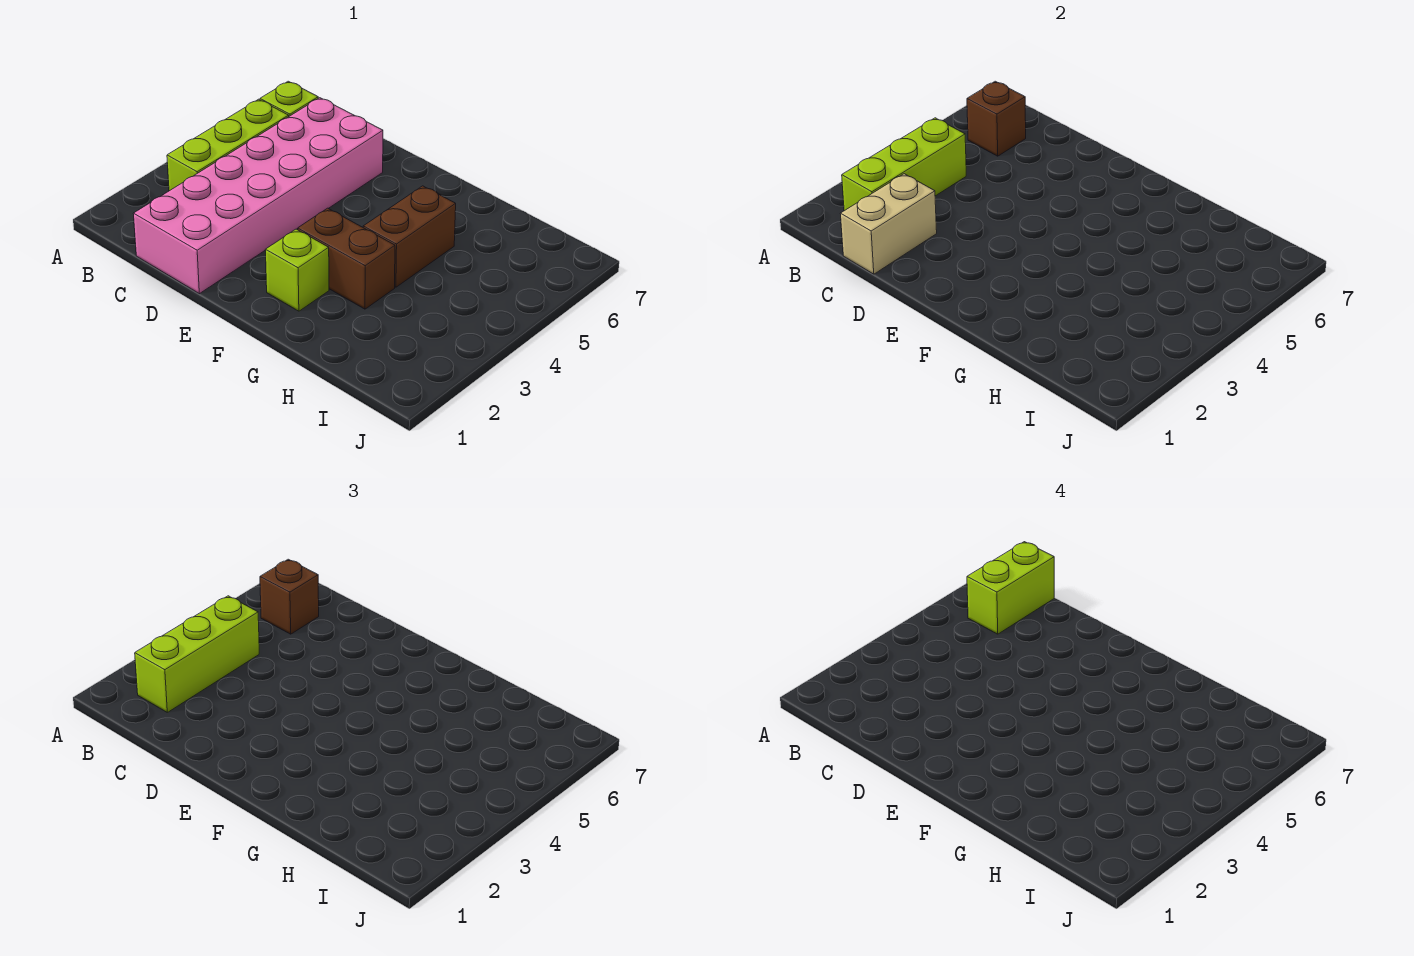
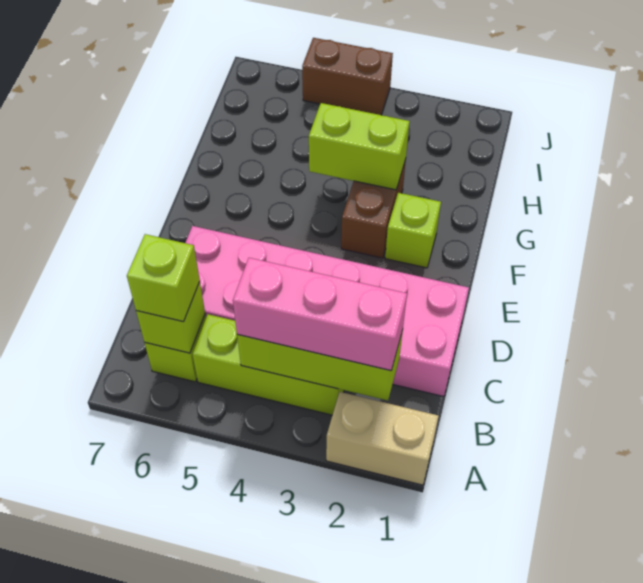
lime brick B2:B4 level 3 -> pink brick B2:B4 level 3
brown brick B6 level 2 -> lime brick B6 level 2
brown brick B6 level 3 -> lime brick B6 level 3
lime brick B6:B7 level 4 -> lime brick G3:G4 level 2
tan brick C1:C2 level 2 -> tan brick A1:A2 level 1
brown brick G4:G5 level 1 -> brown brick J4:J5 level 1

